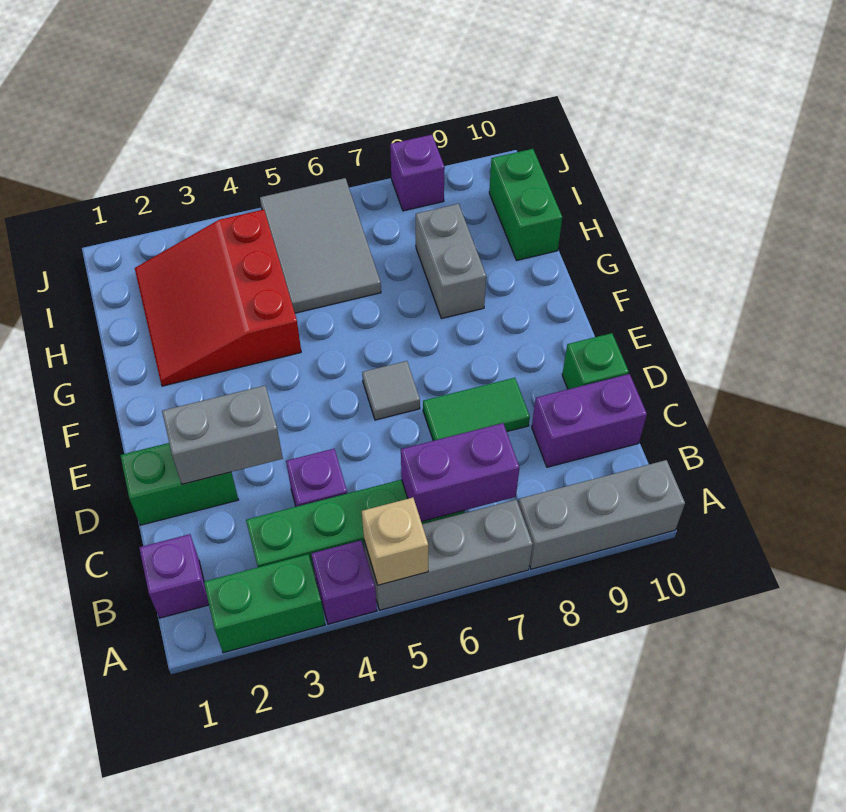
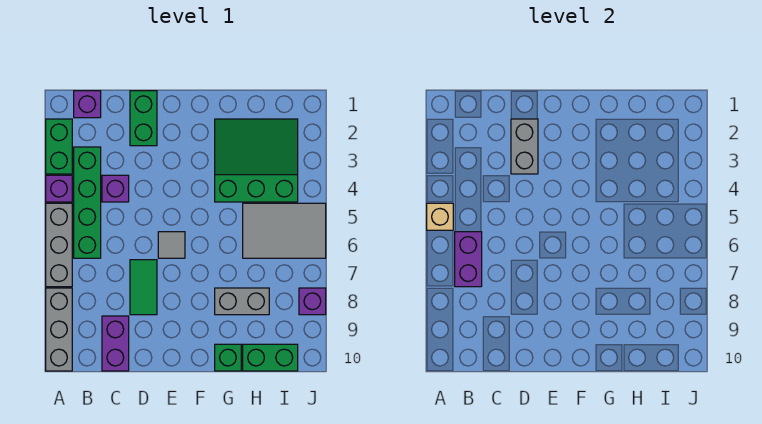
green brick D10 level 1 -> green brick G10 level 1
red slope G2:I4 level 1 top 4 -> green slope G2:I4 level 1 top 4

